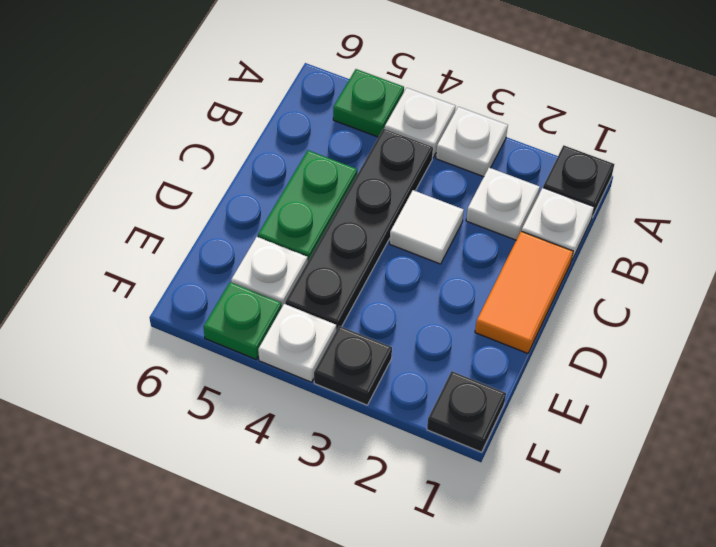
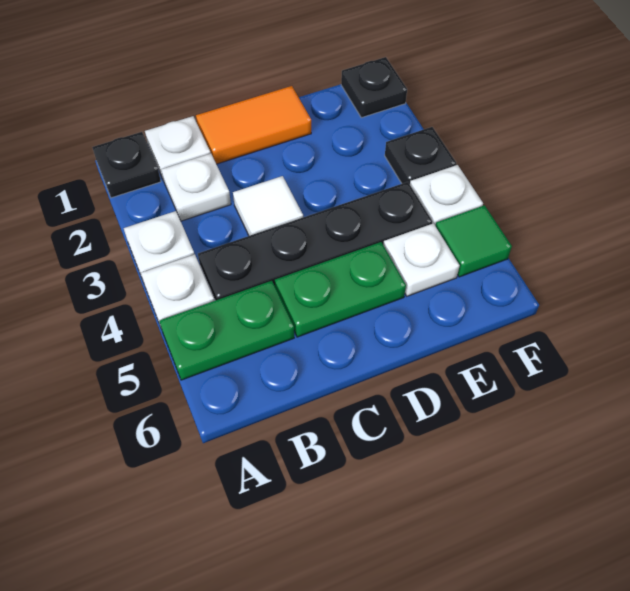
green plate A5 level 1 -> green plate A5:B5 level 1
green plate F5 level 1 -> green tile F5 level 1

